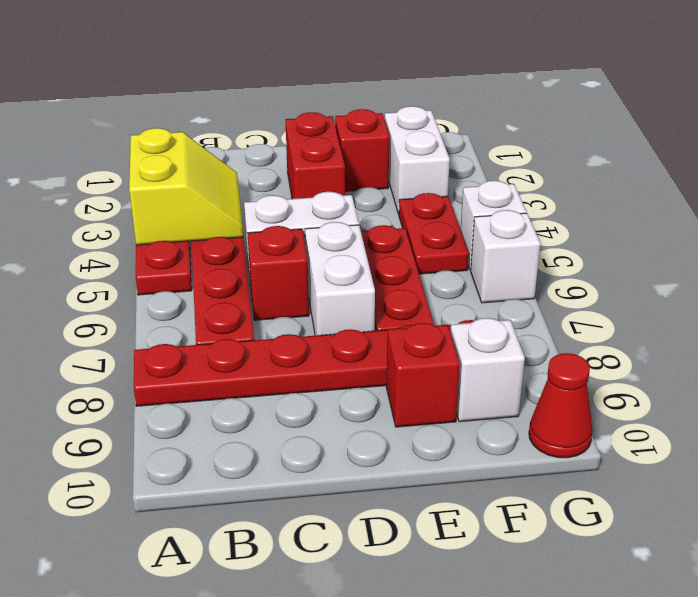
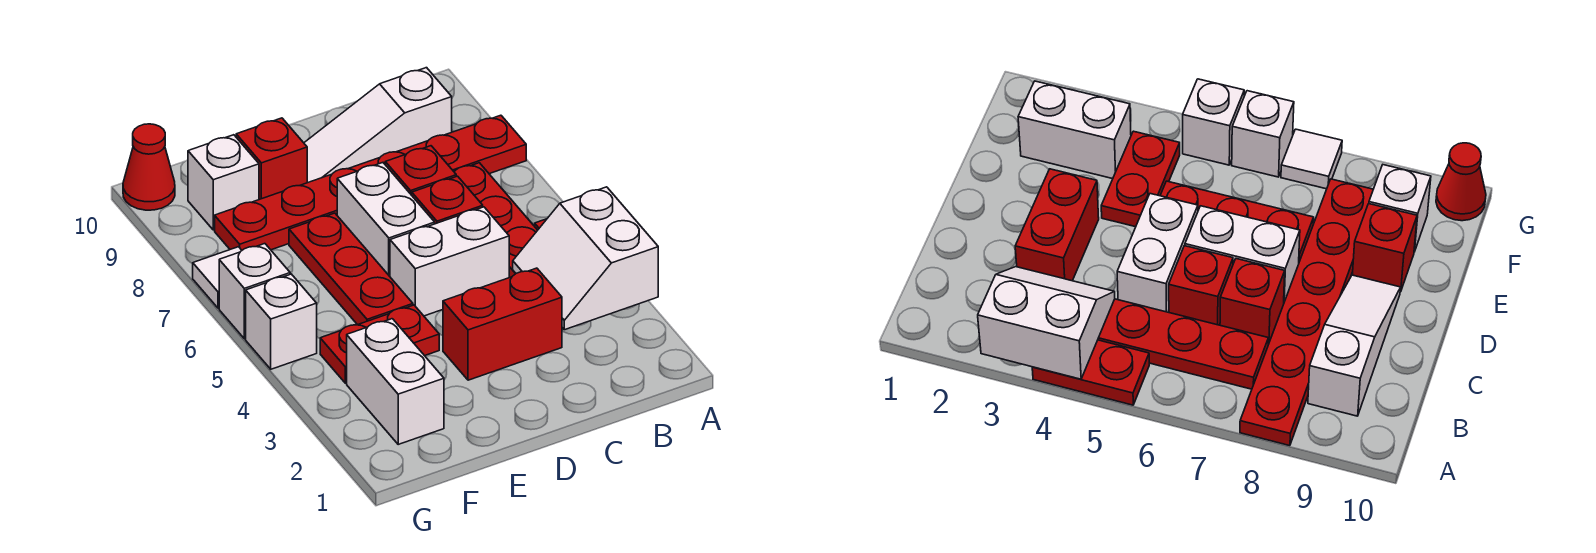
yellow slope A3:B4 level 2 top A -> white slope A3:B4 level 2 top A
none -> white slope B9:D9 level 1 top B
red brick D2:D3 level 1 -> red brick C3:D3 level 1
red brick E2 level 1 -> red brick C7 level 1
red plate F4:F5 level 1 -> red plate E4:F4 level 1
none -> white tile G7 level 1

